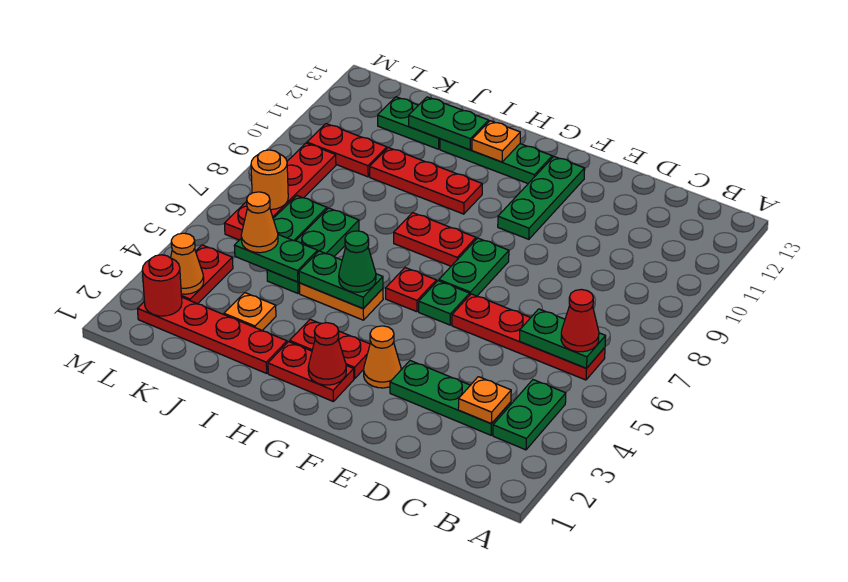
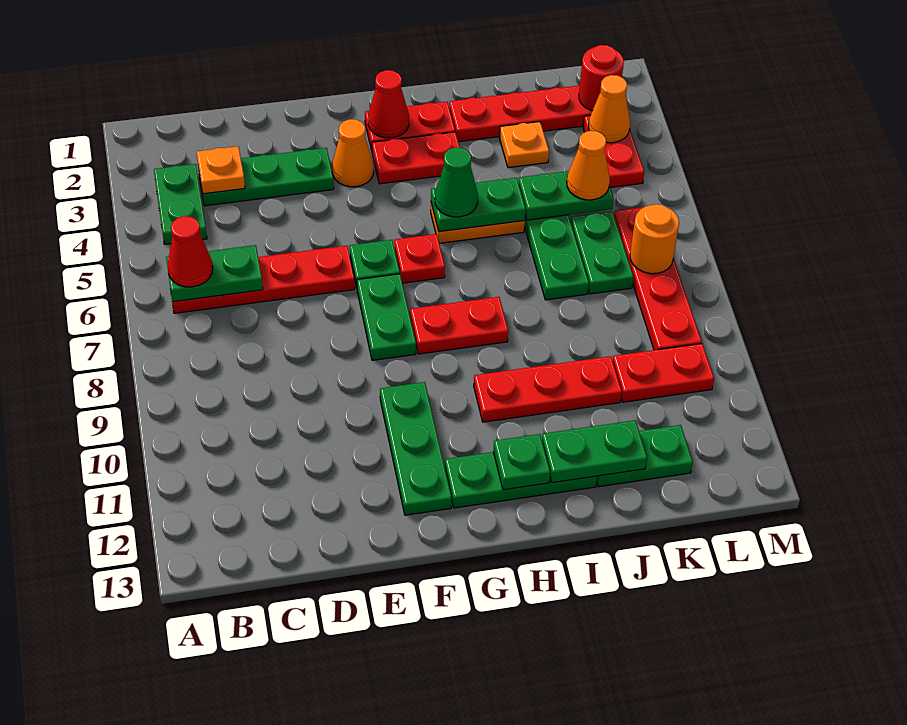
orange plate H12 level 2 -> green plate H12 level 2

